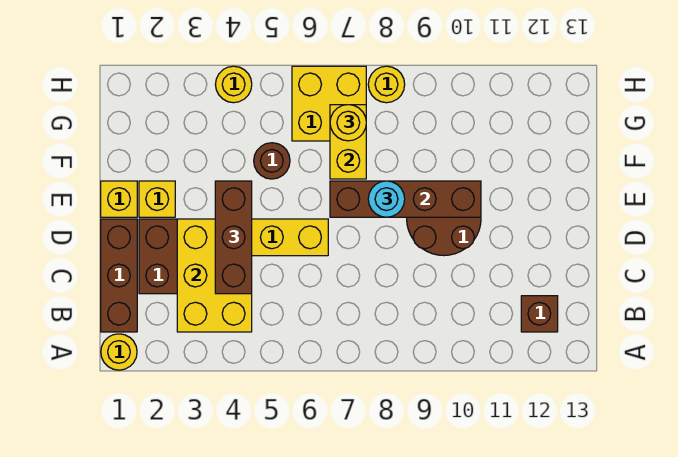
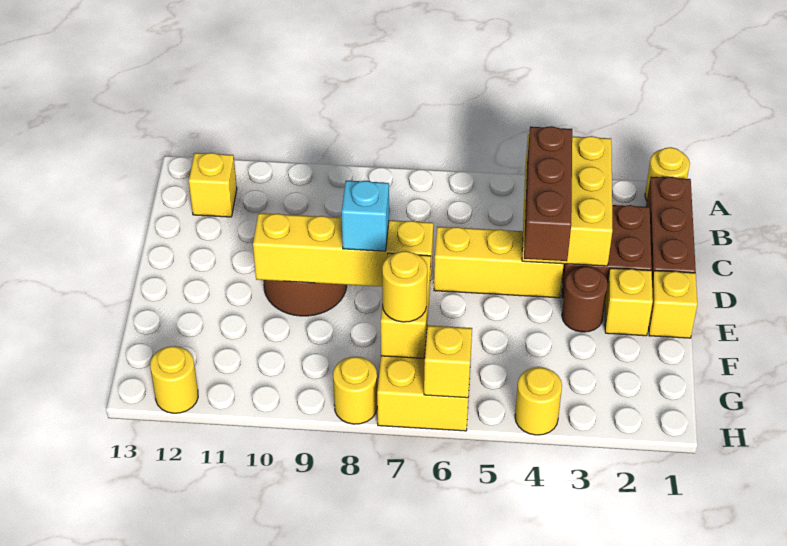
brown brick B12 level 1 -> yellow brick B12 level 1
brown brick E7:E10 level 2 -> yellow brick E7:E10 level 2
cyan round brick E8 level 3 -> cyan brick E8 level 3
brown round brick F5 level 1 -> brown round brick E3 level 1
none -> yellow brick H6 level 2
none -> yellow round brick H12 level 1

